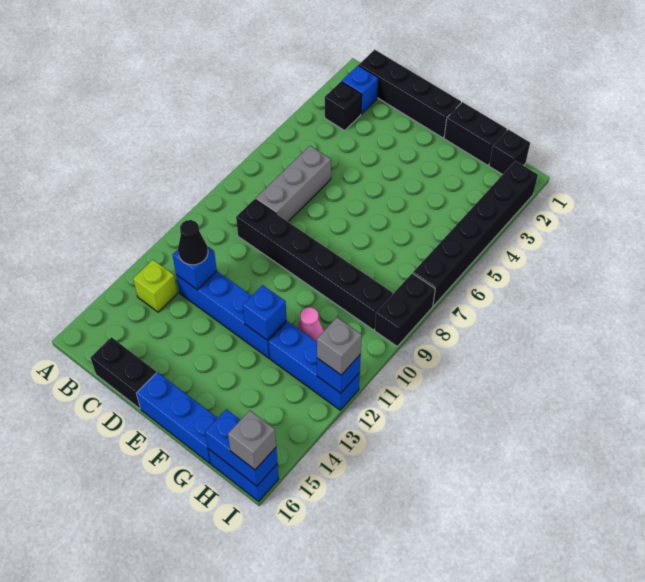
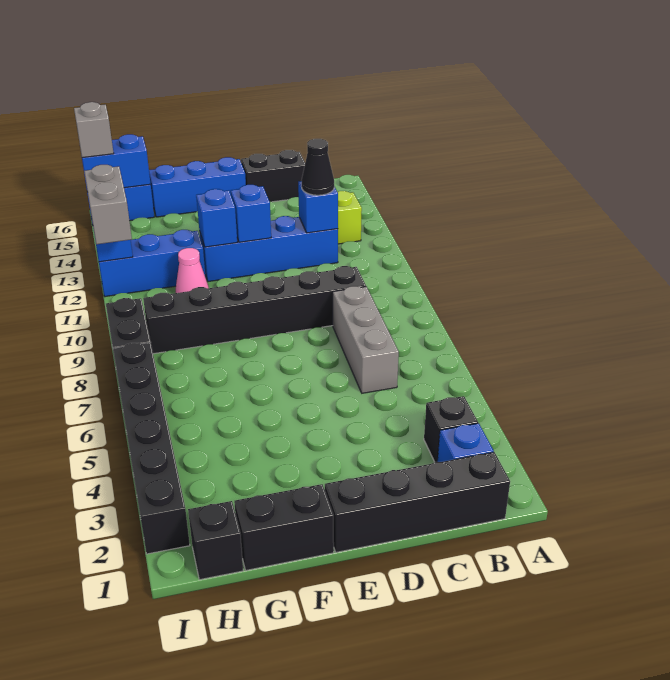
none -> blue brick E12 level 2
grey brick I12 level 3 -> grey brick I11:I12 level 3

